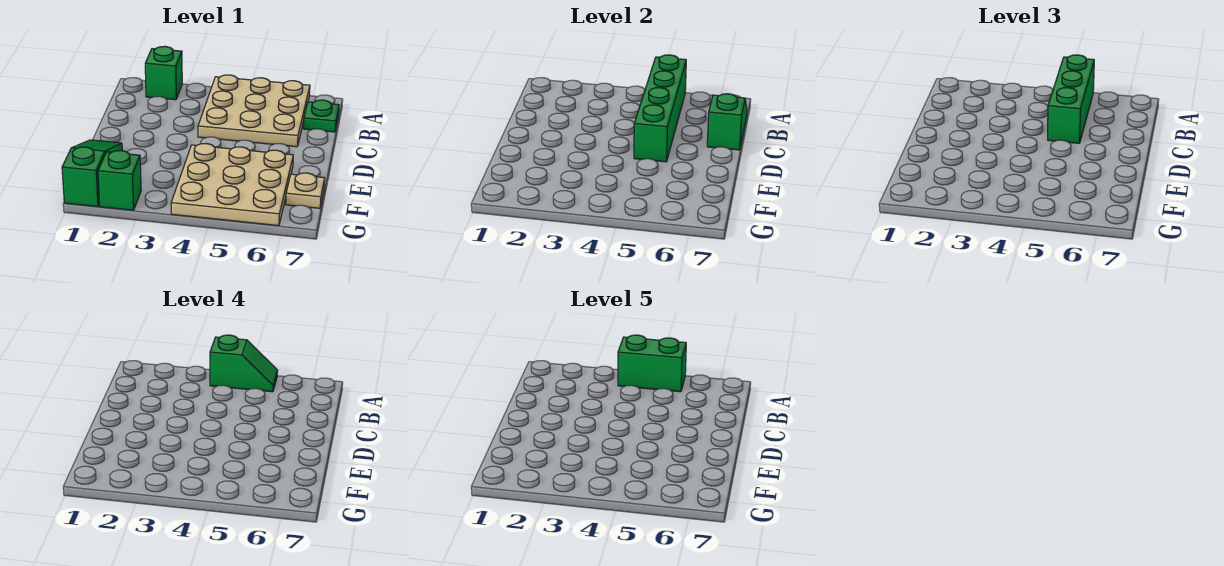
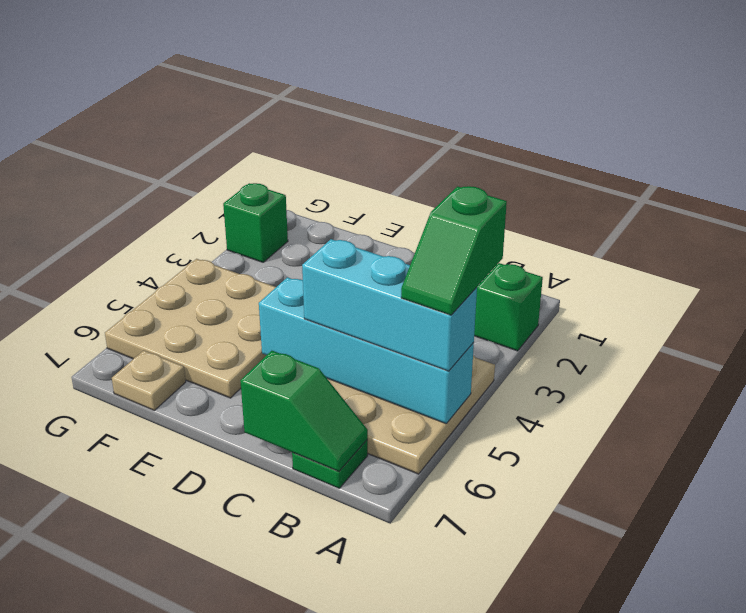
green brick A4:A5 level 5 -> none
green brick A5:D5 level 2 -> cyan brick A5:D5 level 2
green brick A5:C5 level 3 -> cyan brick A5:C5 level 3
green slope E1:G1 level 1 top G -> none

